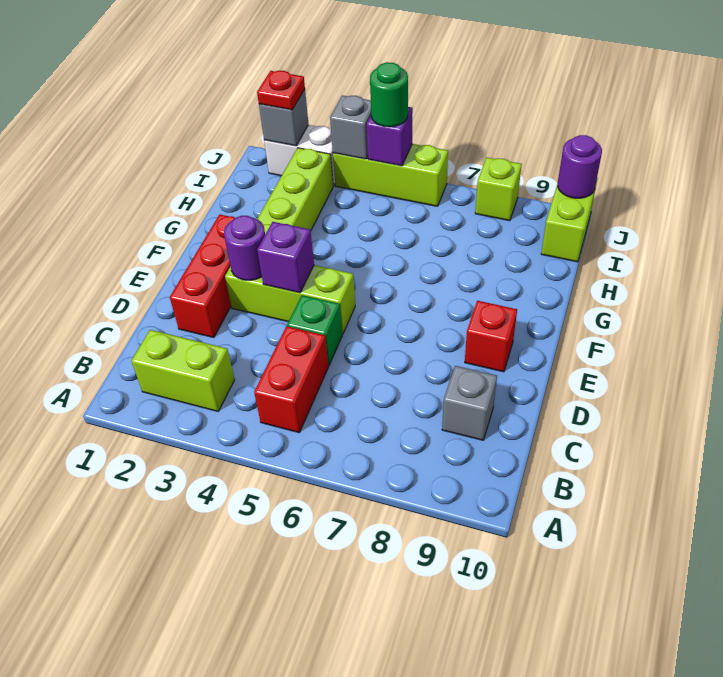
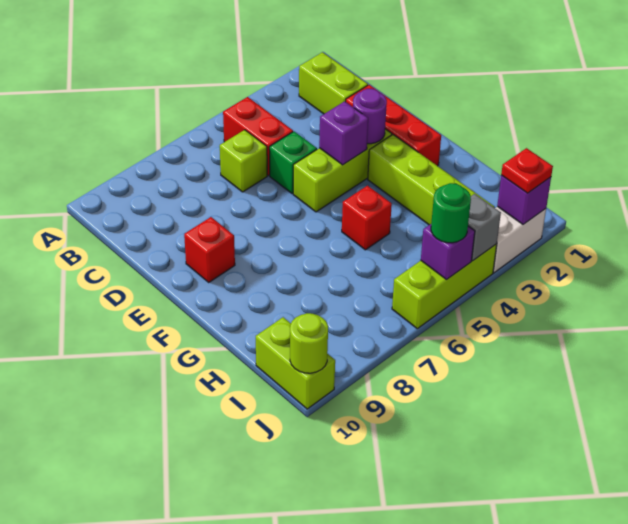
lime brick B2:B3 level 1 -> lime brick B2:C2 level 1
grey brick C9 level 1 -> none
none -> red brick G5 level 1
grey brick J2 level 2 -> purple brick J2 level 2
lime brick J8 level 1 -> lime brick C6 level 1
purple round brick J10 level 2 -> lime round brick J10 level 2

